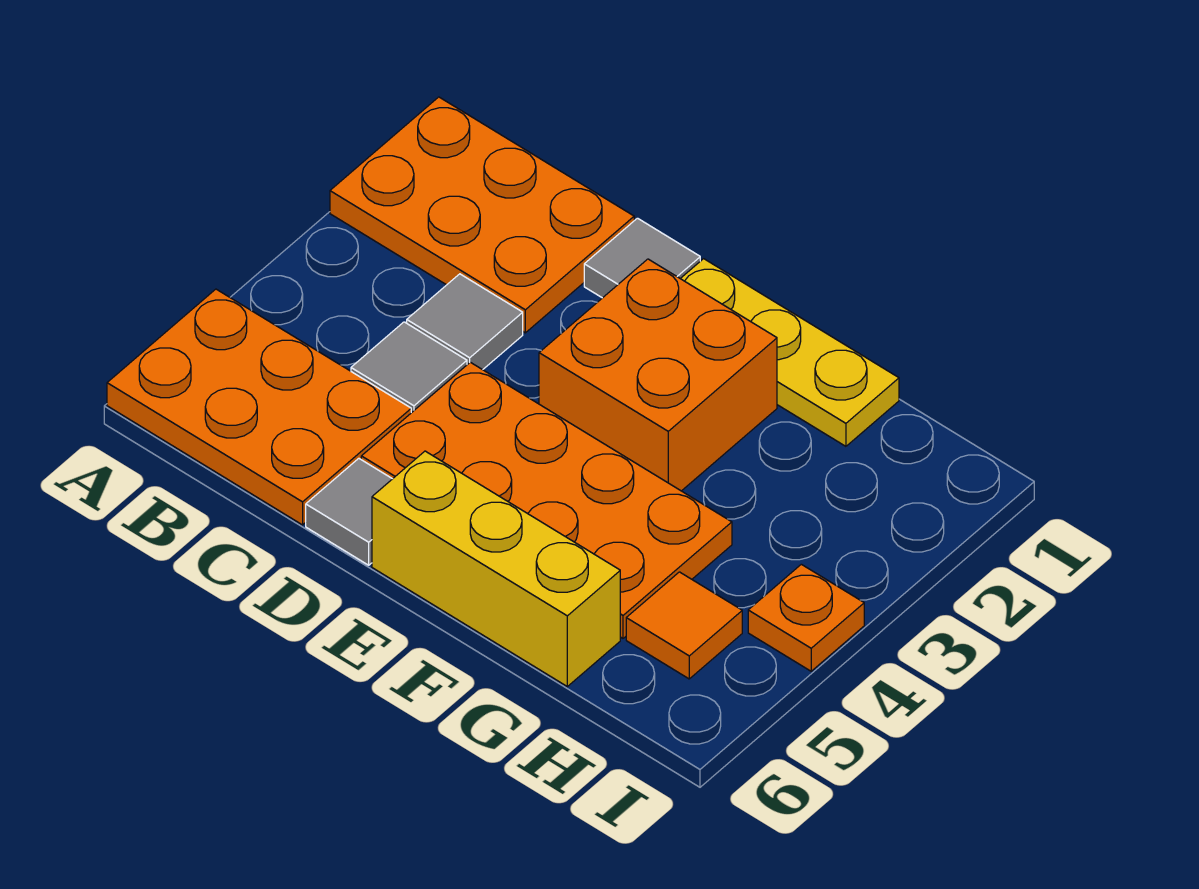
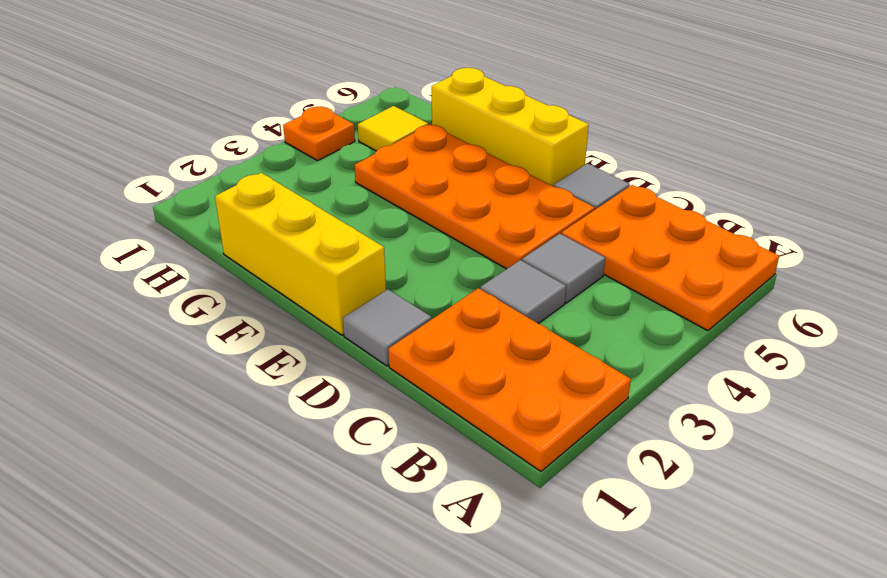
yellow plate E1:G1 level 1 -> yellow brick E1:G1 level 1
orange brick E2:F3 level 1 -> none
orange tile H5 level 1 -> yellow tile H5 level 1

